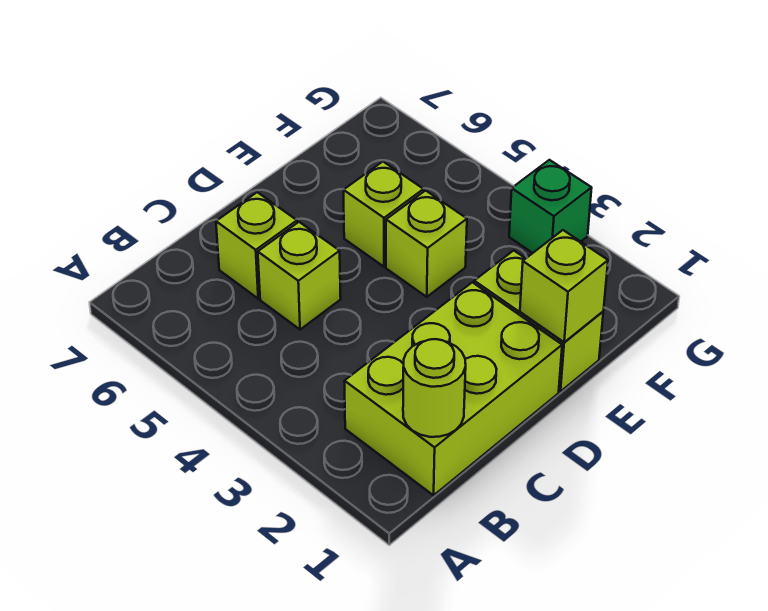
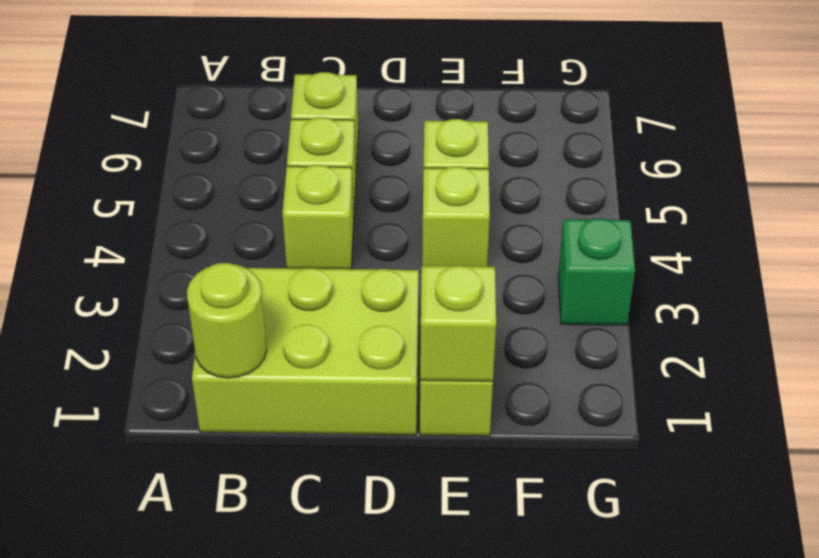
none -> lime brick C4 level 1

